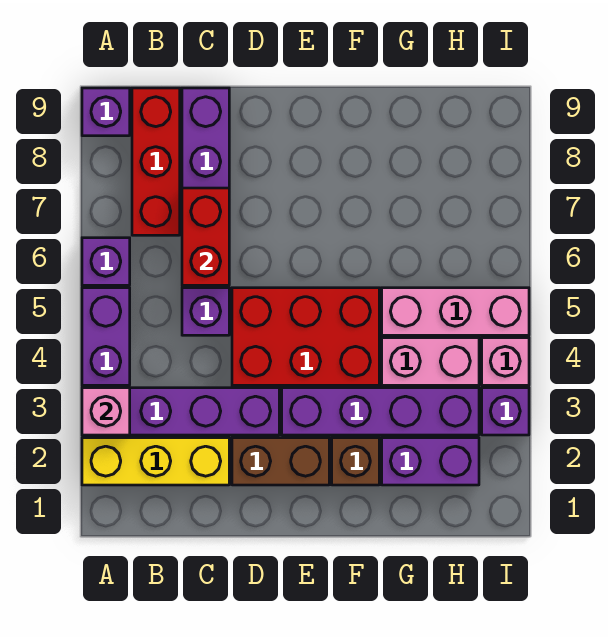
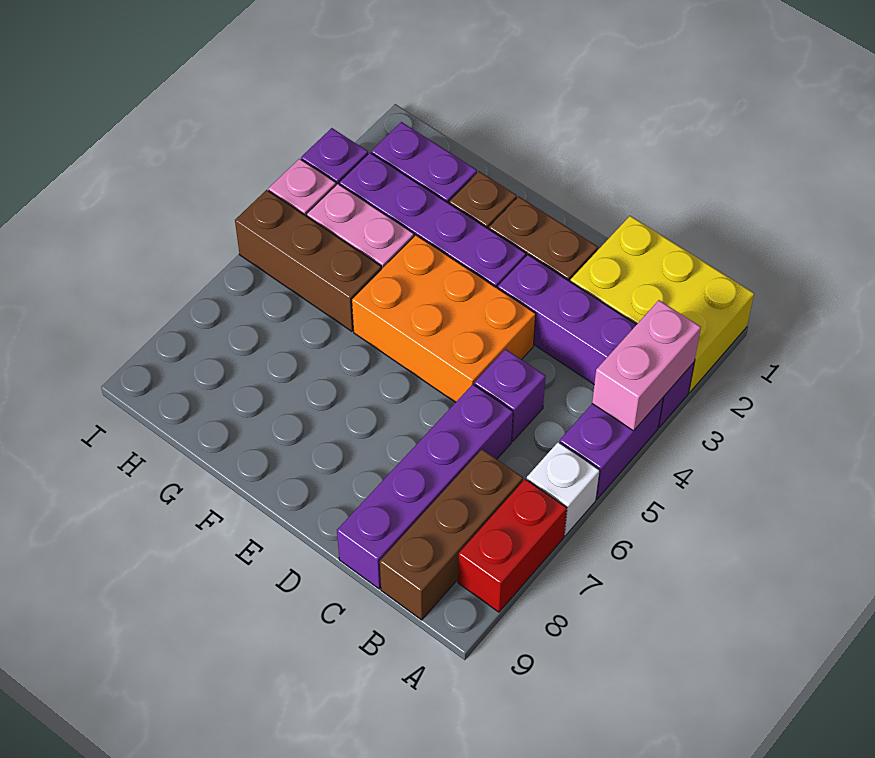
yellow brick A2:C2 level 1 -> yellow brick A1:C2 level 1
pink brick A3 level 2 -> pink brick A3:A4 level 2
purple brick A6 level 1 -> white brick A6 level 1
purple brick A9 level 1 -> none
red brick B7:B9 level 1 -> brown brick B7:B9 level 1
red brick C6:C7 level 2 -> red brick A7:A8 level 1
red brick D4:F5 level 1 -> orange brick D4:F5 level 1
pink brick G5:I5 level 1 -> brown brick G5:I5 level 1

